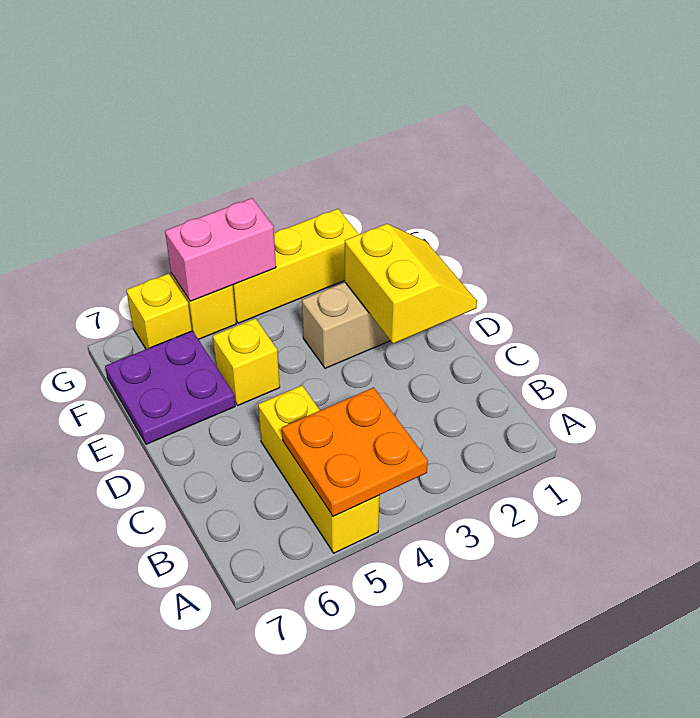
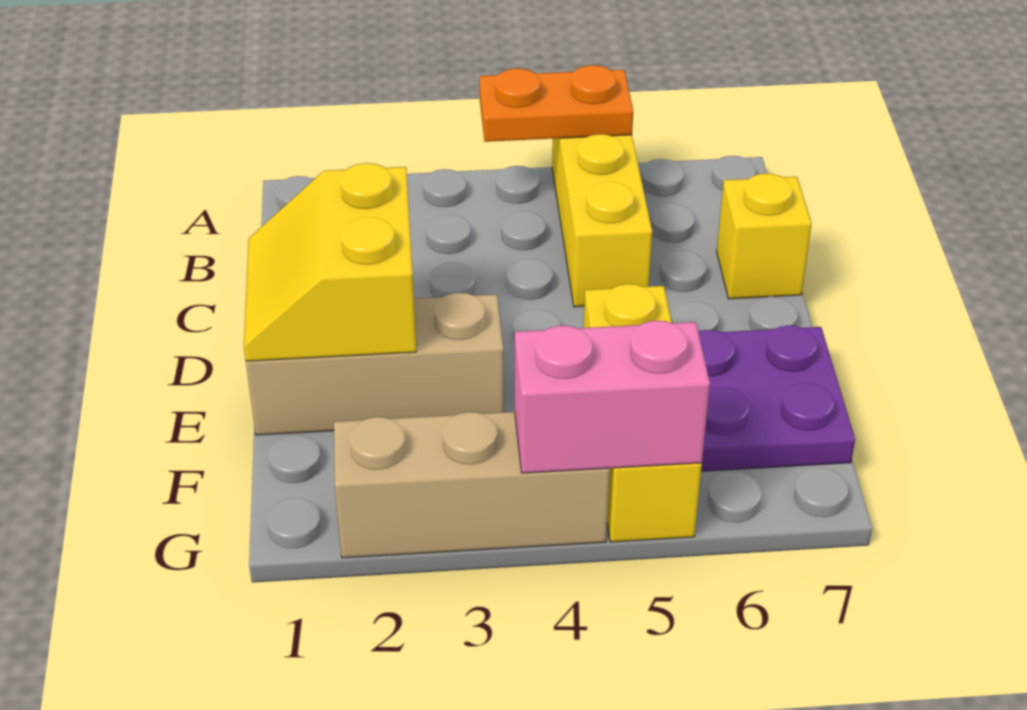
orange plate A4:B5 level 2 -> orange plate A4:A5 level 2
yellow brick G2:G4 level 1 -> tan brick G2:G4 level 1
yellow brick G6 level 1 -> yellow brick C7 level 1

